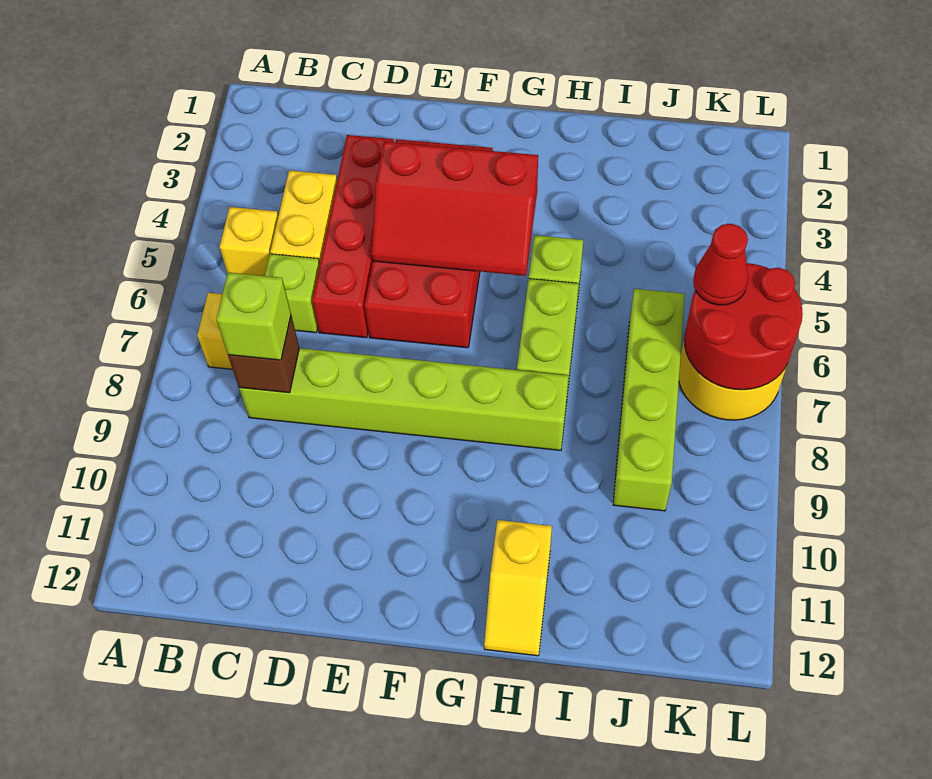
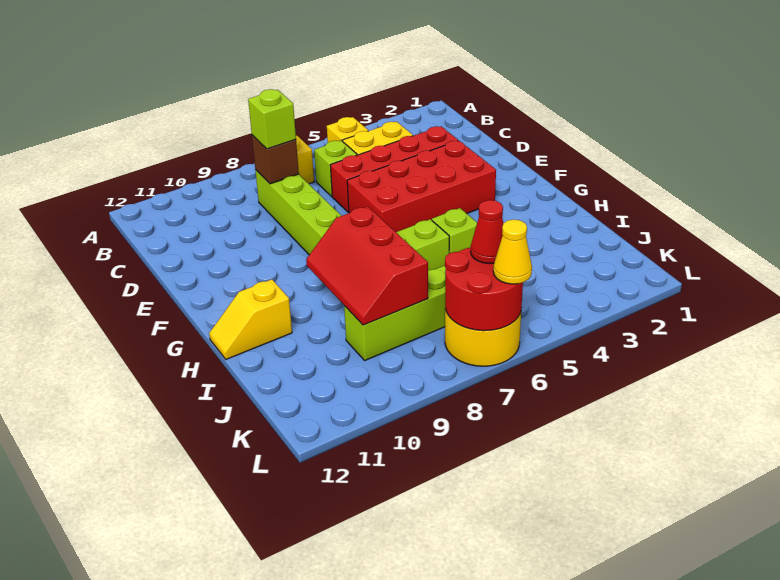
red slope E4:G5 level 2 top 4 -> red slope H8:J9 level 2 top 8
none -> yellow cone L6 level 3

